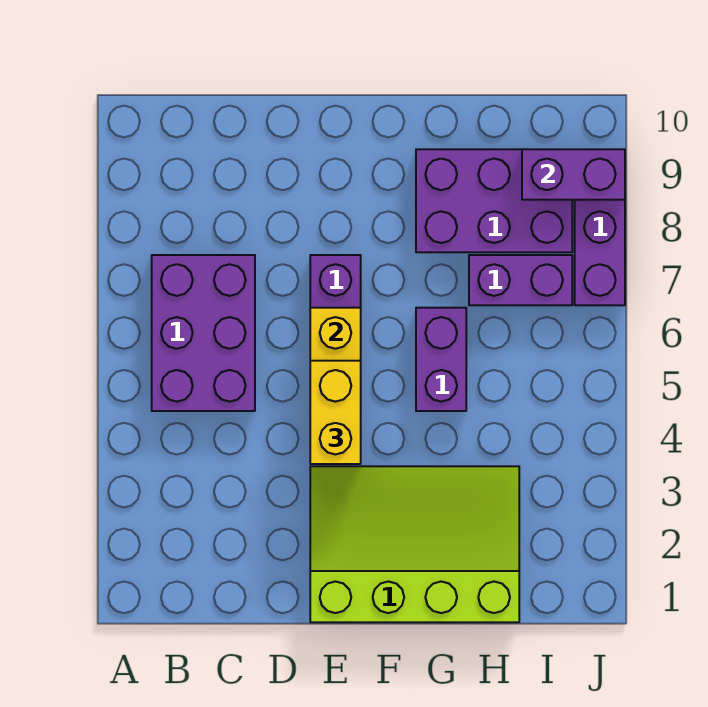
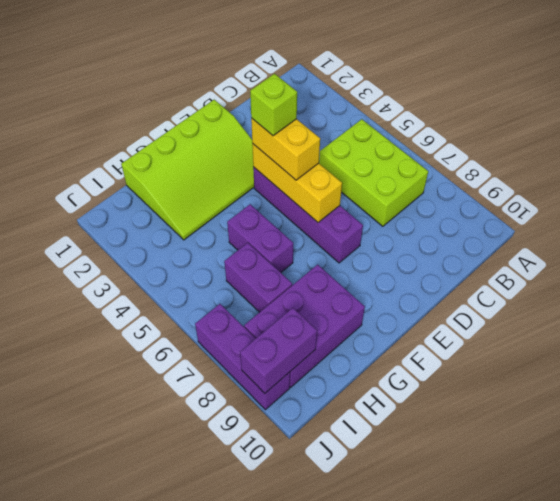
purple brick B5:C7 level 1 -> lime brick B5:C7 level 1
none -> lime brick E4 level 4
purple brick H7:I7 level 1 -> purple brick H6:H7 level 1

